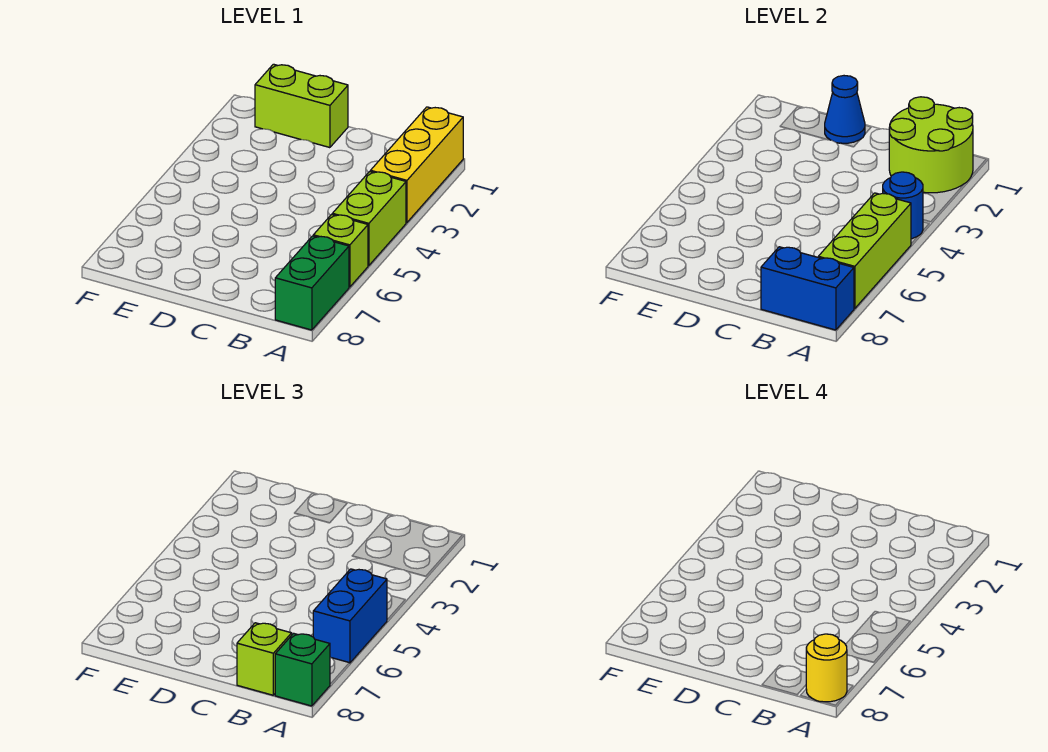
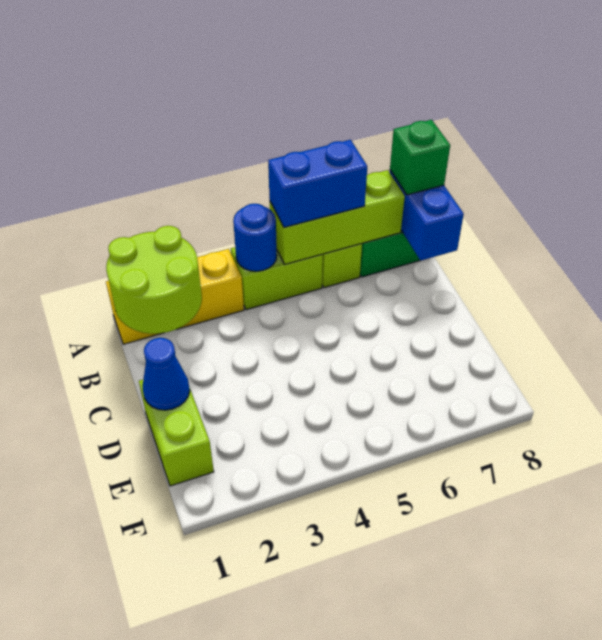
yellow round brick A8 level 4 -> none
lime brick B8 level 3 -> none

